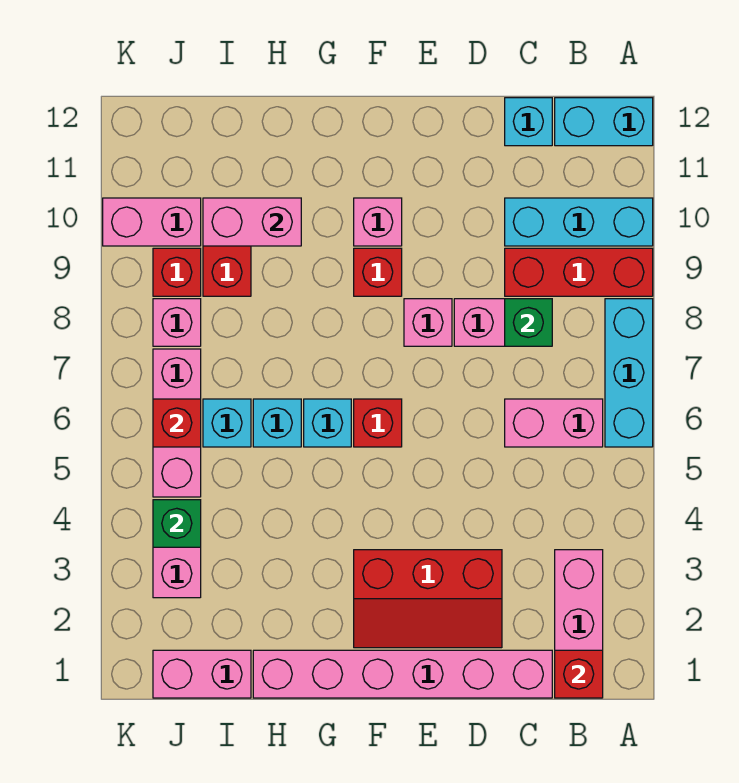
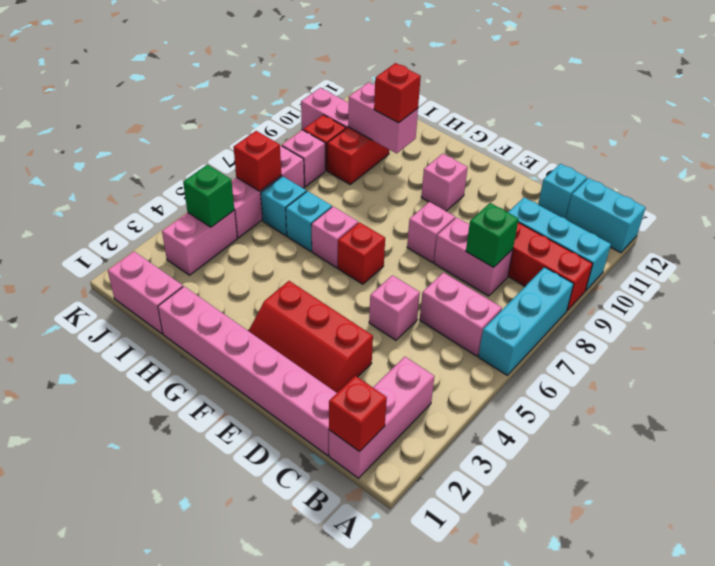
none -> pink brick D5 level 1
red brick F9 level 1 -> red brick H10 level 3
cyan brick G6 level 1 -> pink brick G6 level 1

